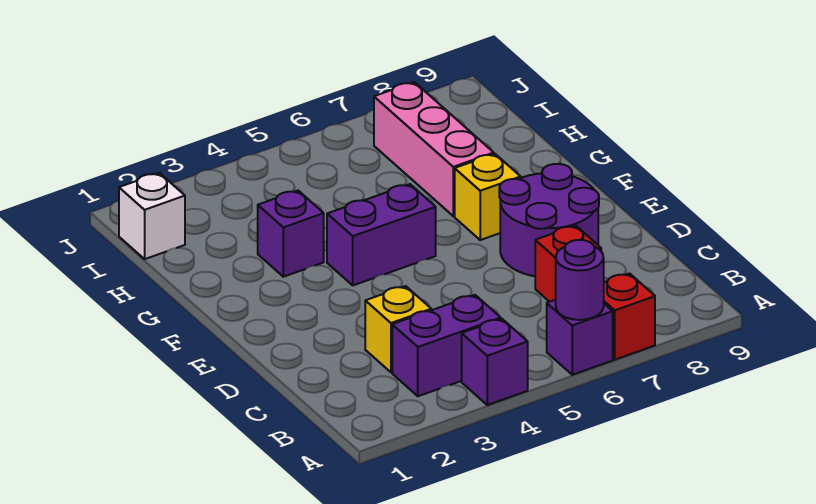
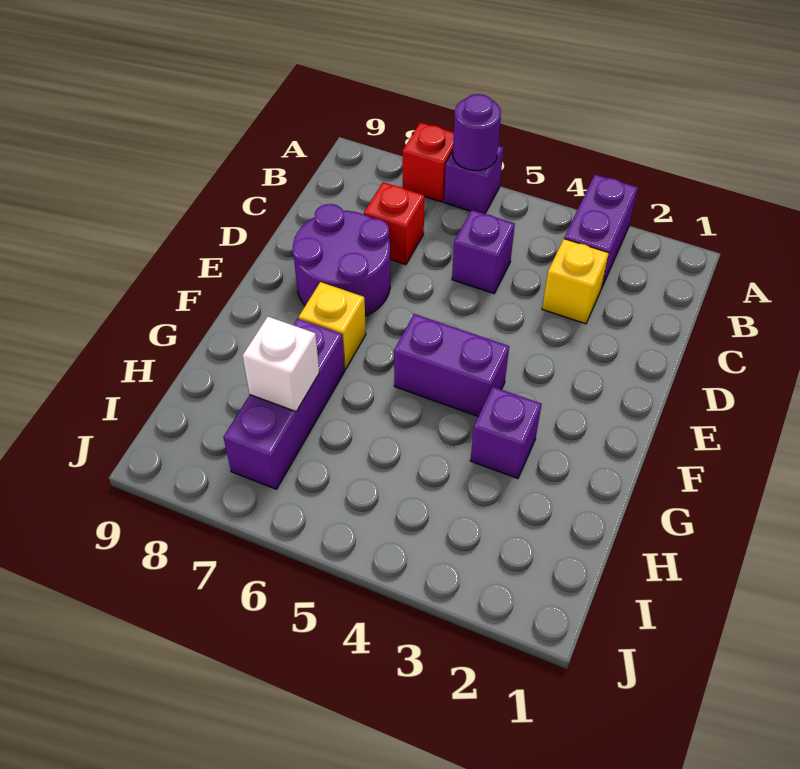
purple brick A4 level 1 -> purple brick C5 level 1
purple brick B3:B4 level 1 -> purple brick A3:B3 level 1
pink brick G7:I7 level 1 -> purple brick G7:I7 level 1
white brick I1 level 1 -> white brick H7 level 2

